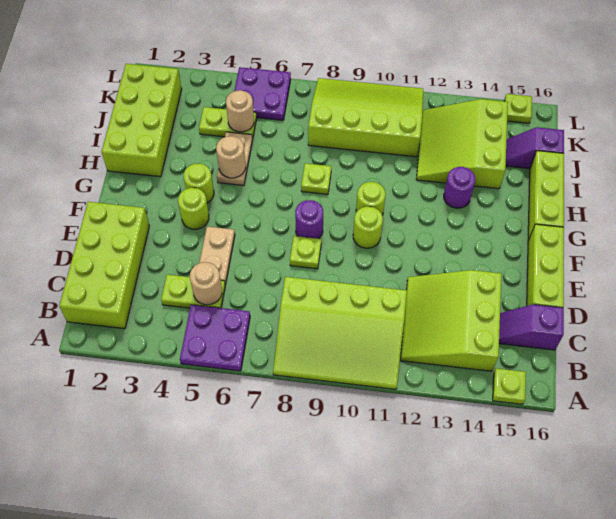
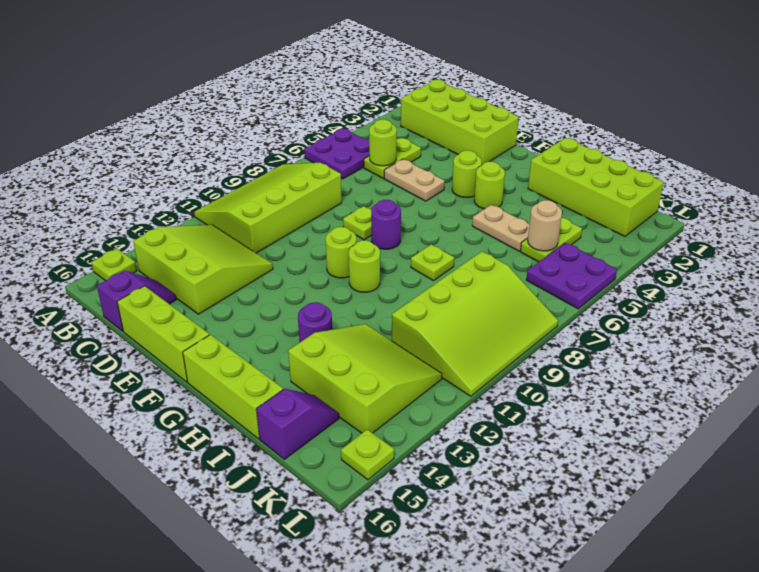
tan round brick C5 level 2 -> lime round brick C5 level 2
tan round brick H5 level 2 -> none

